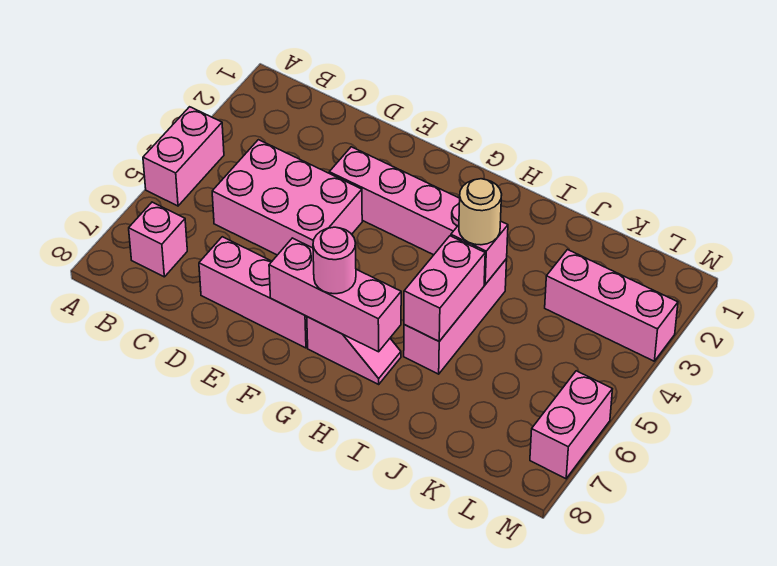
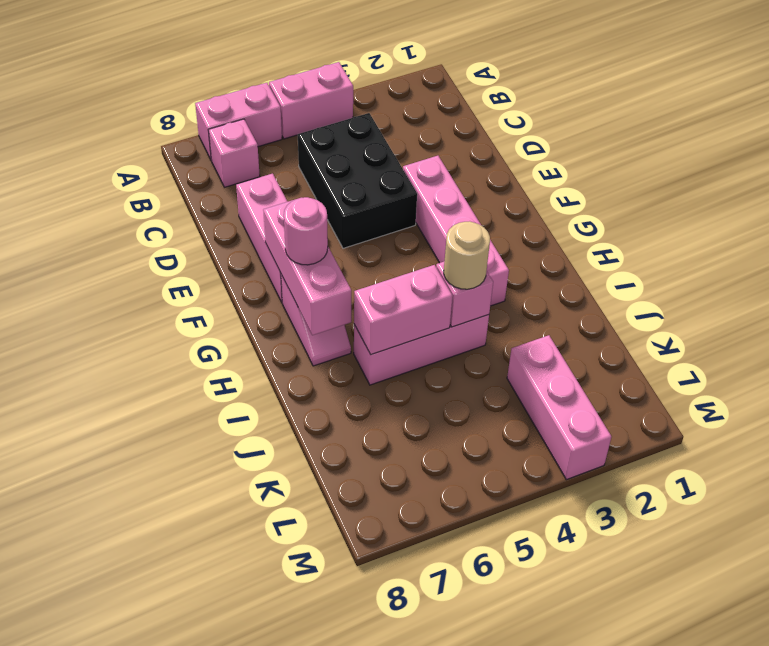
pink brick C4:E5 level 1 -> black brick C4:E5 level 1
pink brick M6:M7 level 1 -> pink brick A6:A7 level 1

